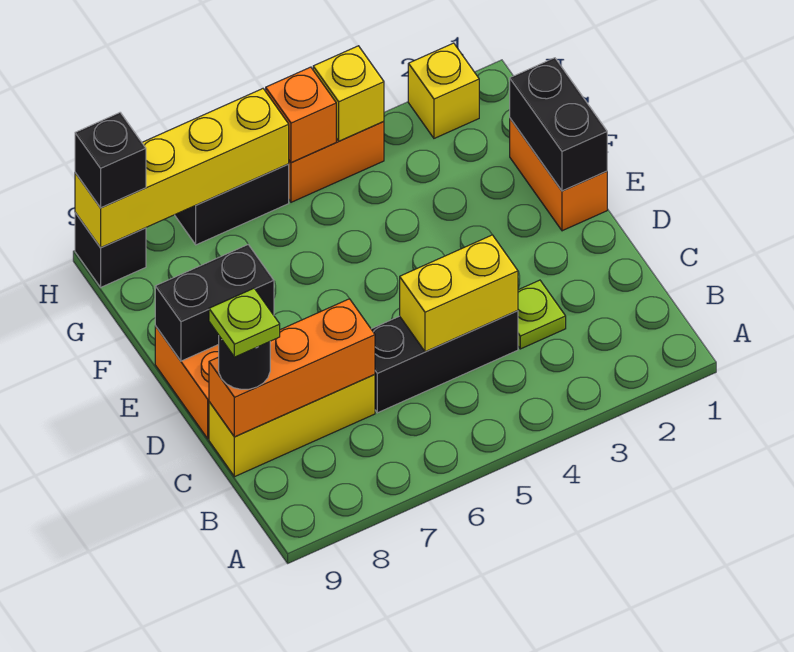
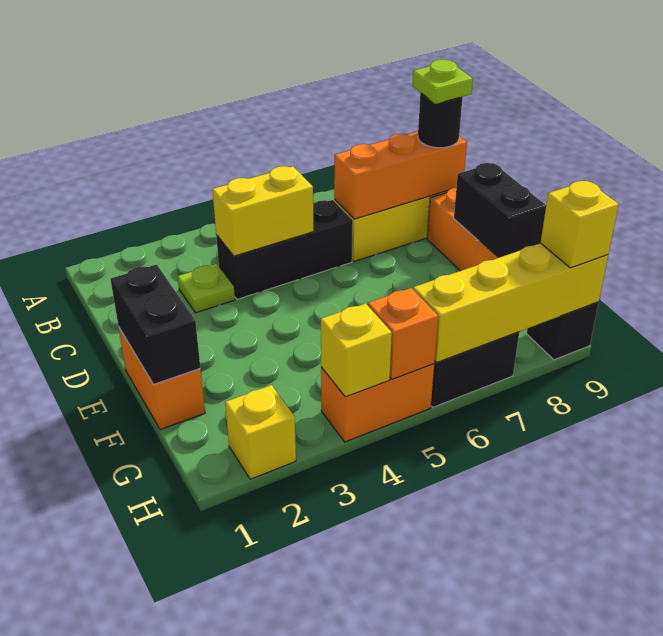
black brick E8:E9 level 2 -> black brick E9:F9 level 2
black brick H9 level 3 -> yellow brick H9 level 3

